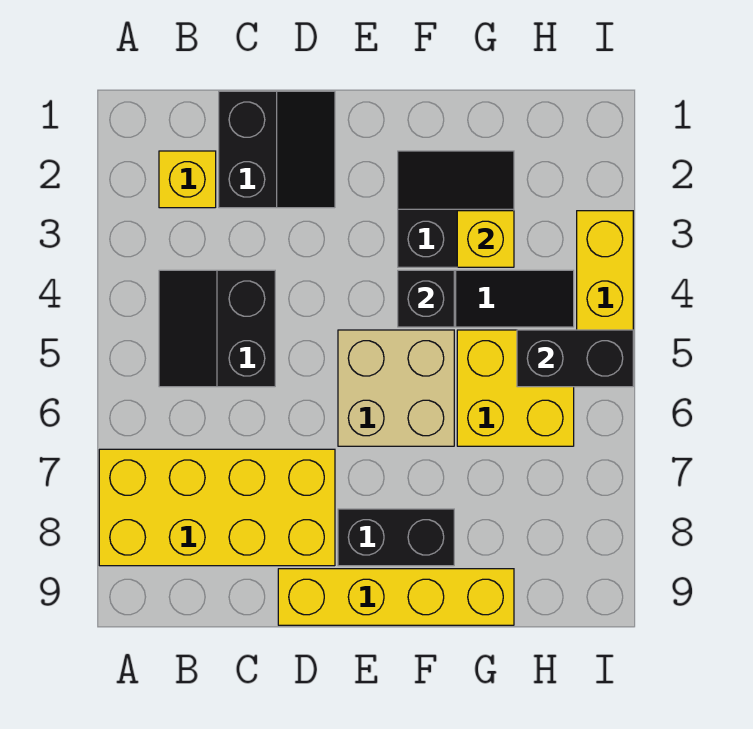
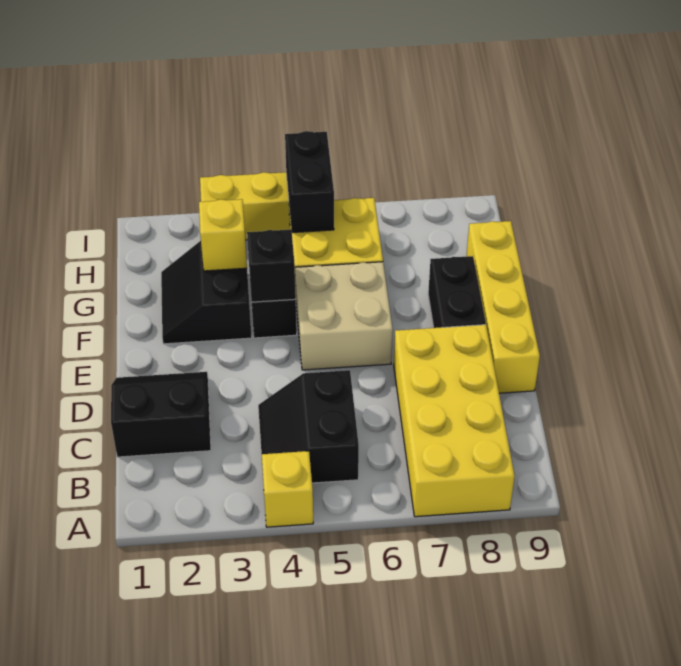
yellow brick B2 level 1 -> yellow brick A4 level 1
black slope B4:C5 level 1 top C -> black slope B4:C5 level 1 top 5

